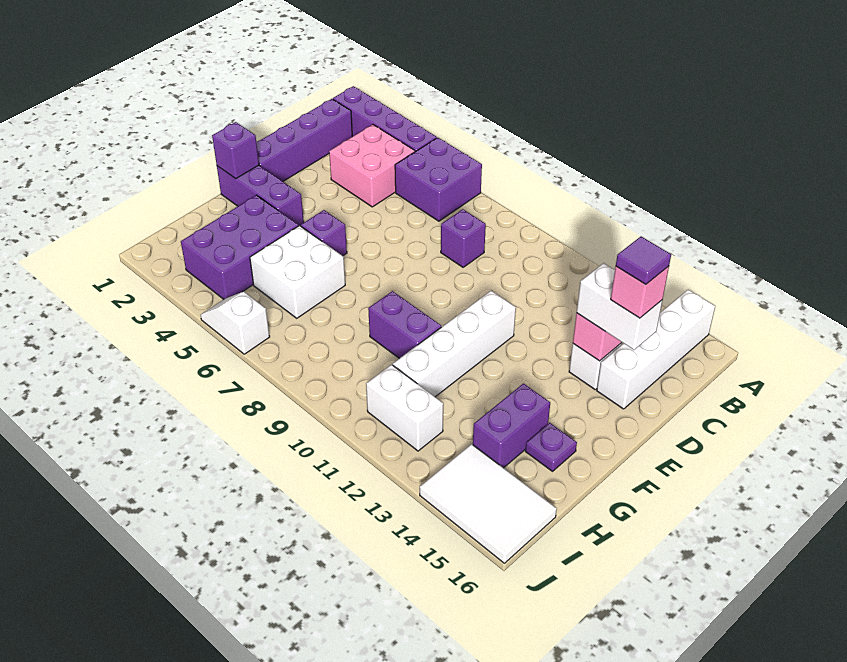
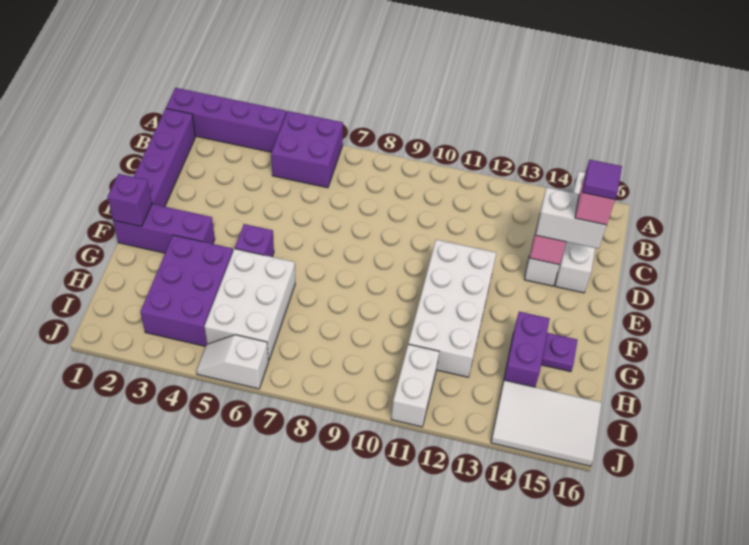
pink brick B3:C4 level 1 -> none
purple brick C8 level 1 -> none
white brick E11:H11 level 1 -> white brick E11:H12 level 1
white brick G5:H6 level 1 -> white brick G5:I6 level 1
purple brick G9:G10 level 1 -> none
white brick I11:I12 level 1 -> white brick I11:J11 level 1

